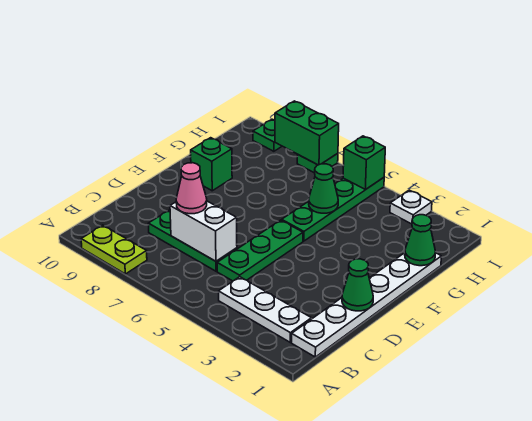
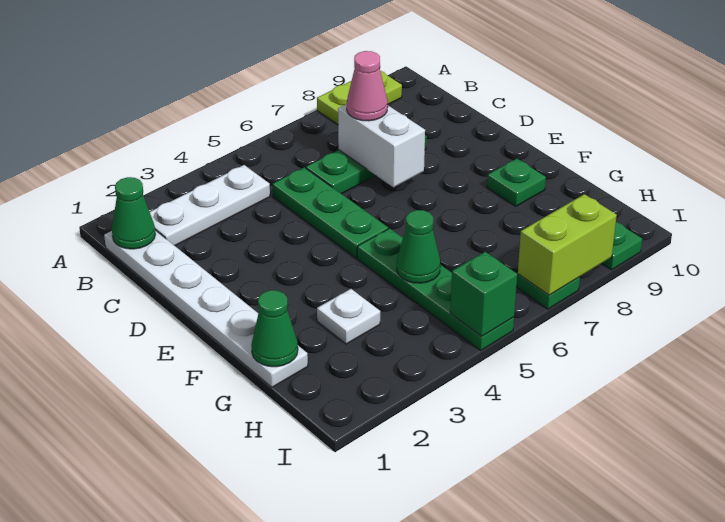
white brick C6:C7 level 2 -> white brick C7:D7 level 2
green cone D1 level 2 -> green cone B1 level 2
green brick F9 level 1 -> green plate F9 level 1
white plate I3 level 1 -> white plate G3 level 1
green brick I7:I8 level 2 -> lime brick I7:I8 level 2

